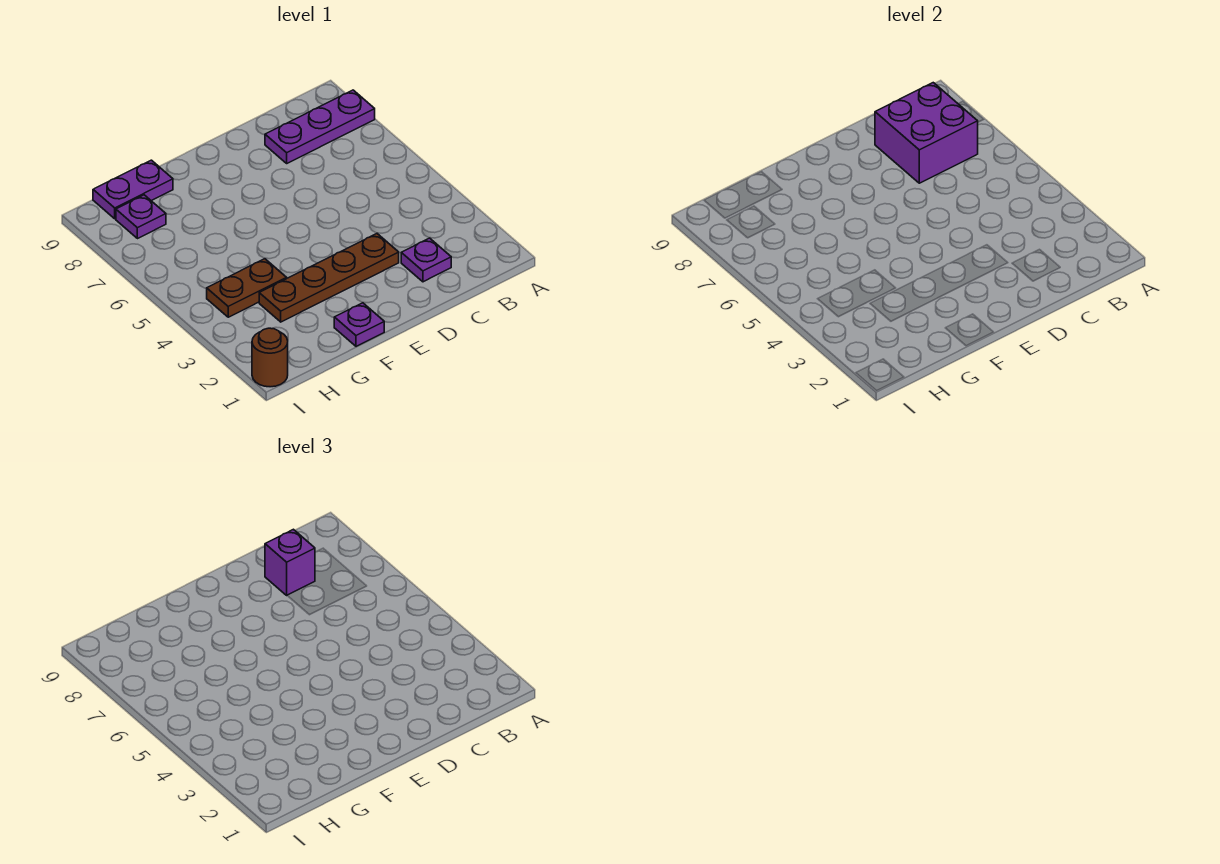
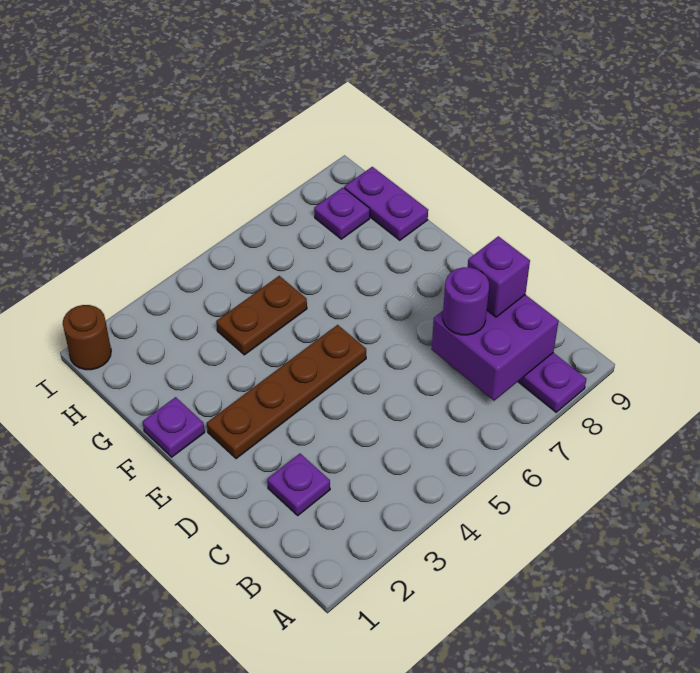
none -> purple round brick C7 level 3
brown plate D3:G3 level 1 -> brown plate E2:E5 level 1
brown plate G4:H4 level 1 -> brown plate G4:G5 level 1

